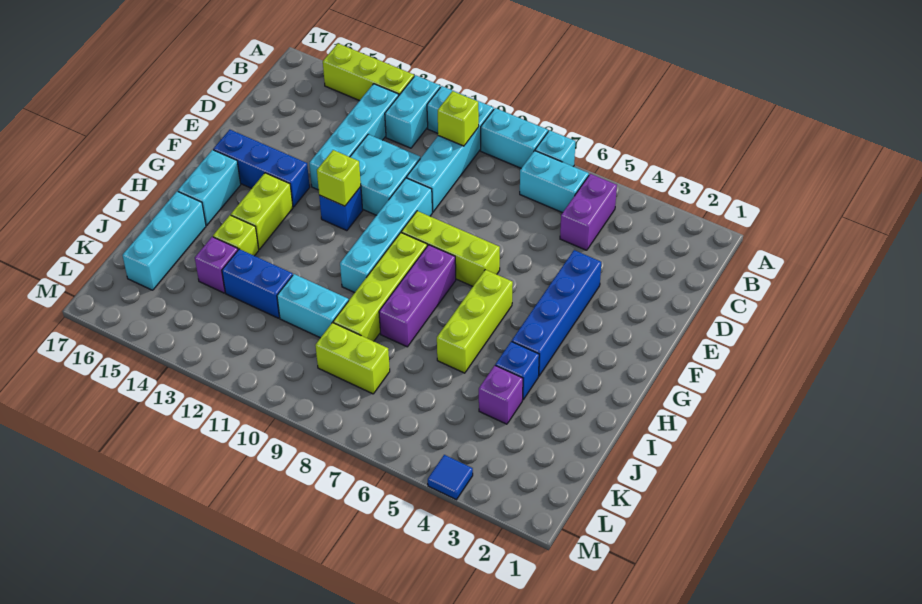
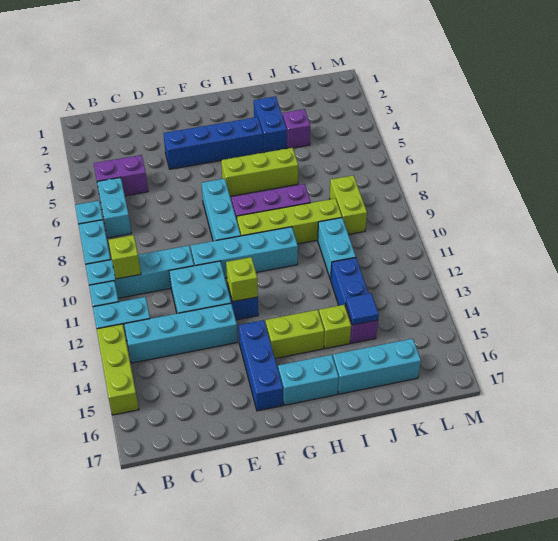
lime brick F7:F9 level 1 -> cyan brick F7:F9 level 1
blue brick I4 level 1 -> blue brick I3:I4 level 1
blue tile M4 level 1 -> blue tile J14 level 2

